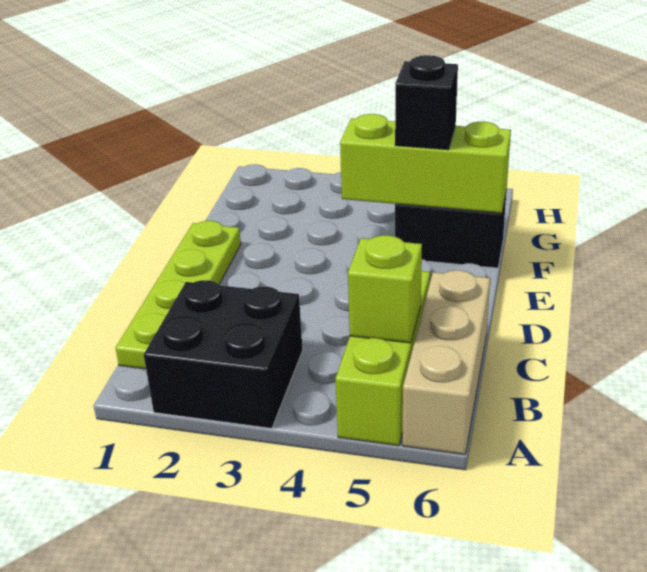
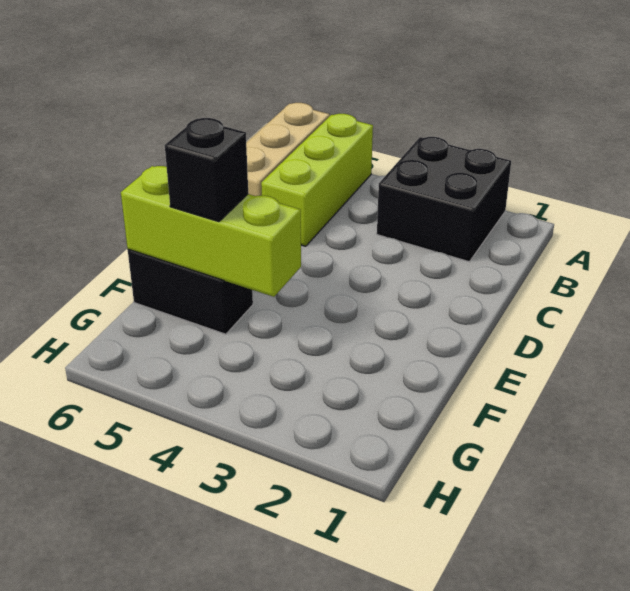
lime plate B1:E1 level 1 -> none
lime brick B5 level 2 -> none

